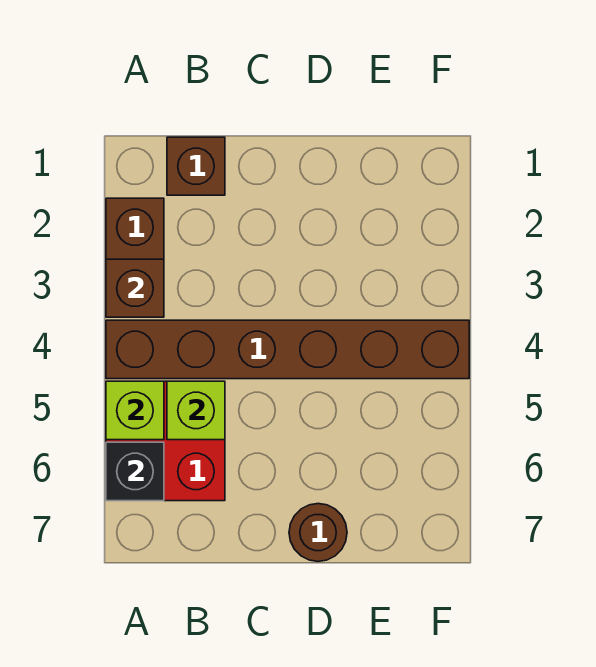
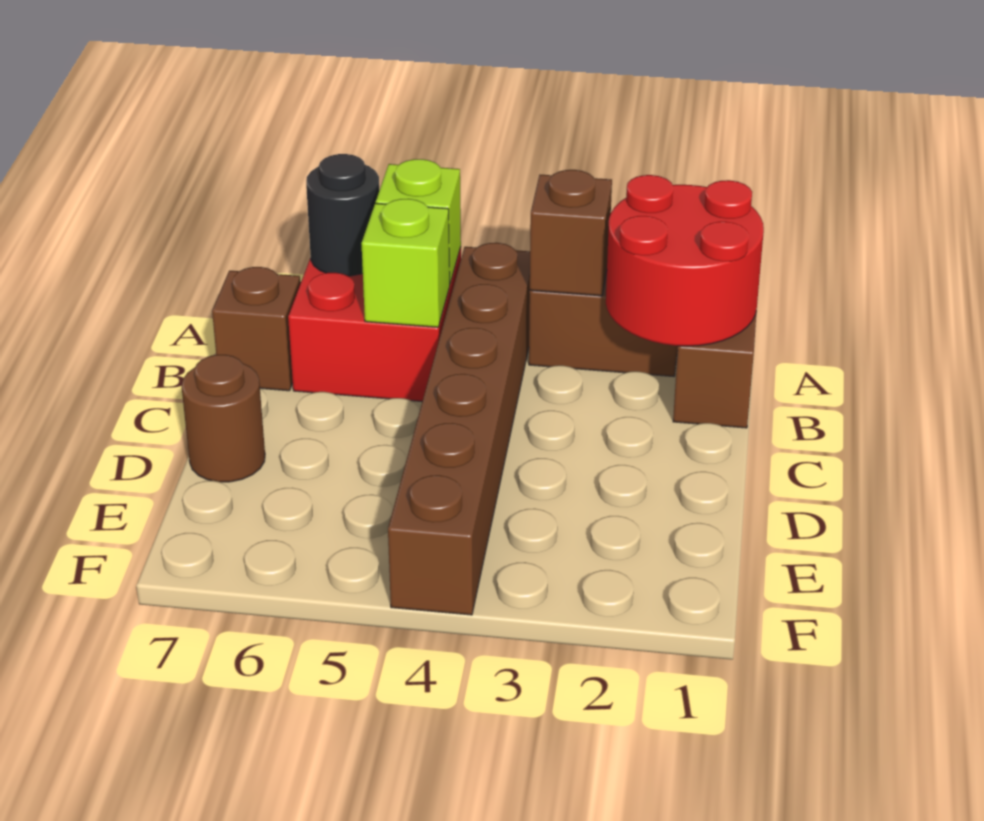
none -> red round brick A1:B2 level 2
black brick A6 level 2 -> black round brick A6 level 2
none -> brown brick B7 level 1

